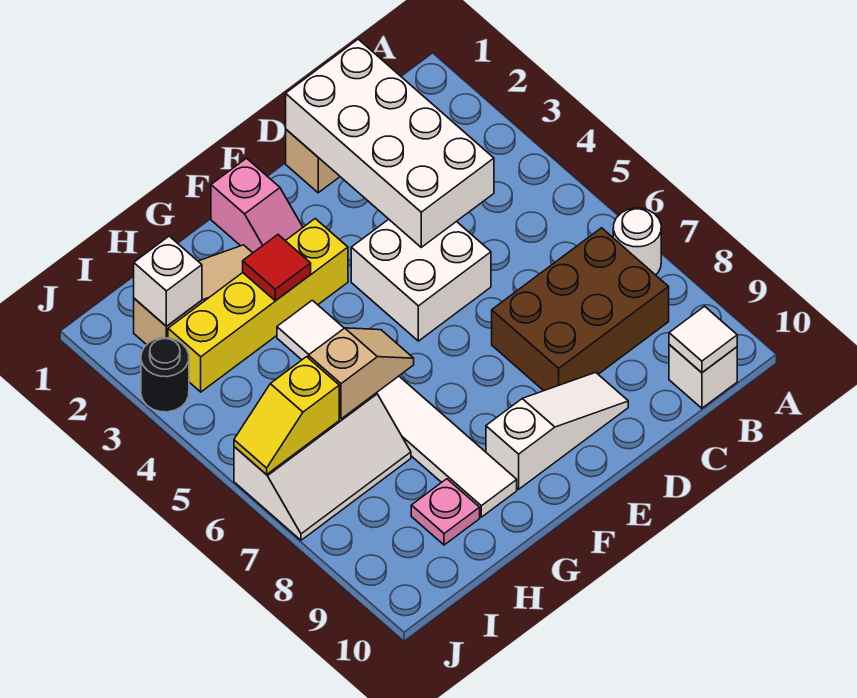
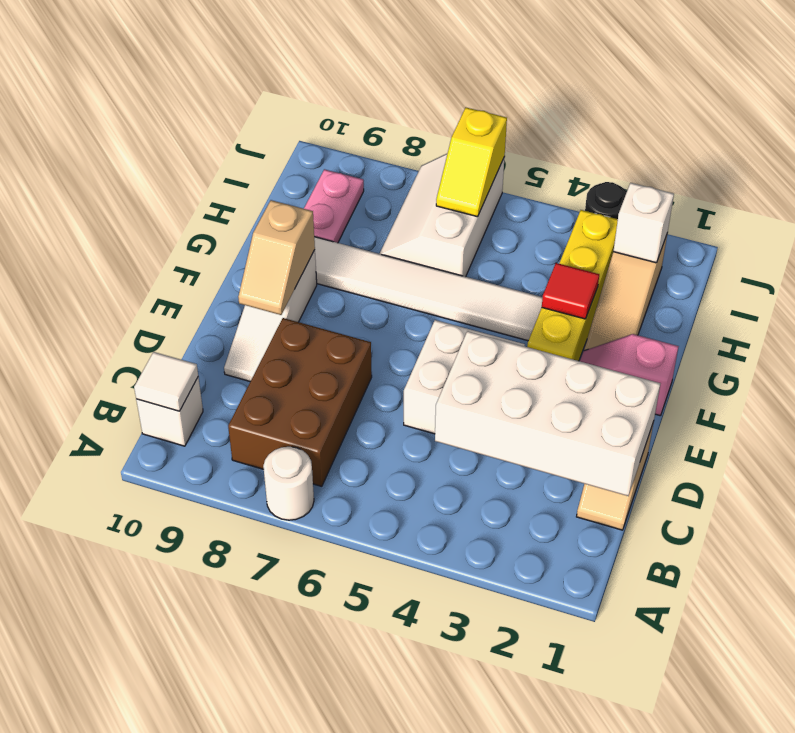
tan slope G6:H6 level 2 top H -> tan slope E9:F9 level 2 top F
pink plate H9 level 1 -> pink plate H9:I9 level 1
yellow slope I6:J6 level 2 top I -> yellow slope I6:J6 level 2 top J

